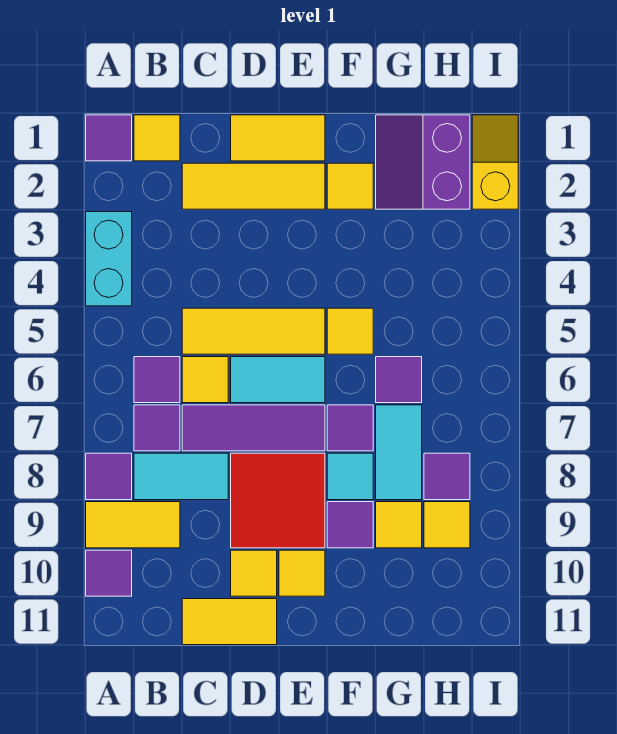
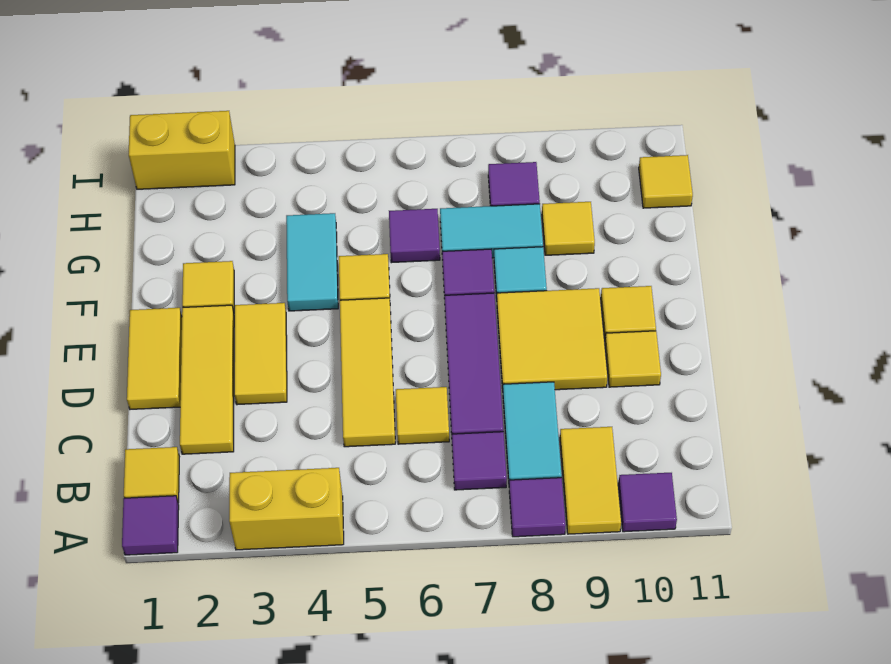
cyan brick A3:A4 level 1 -> yellow brick A3:A4 level 1
purple tile B6 level 1 -> none
yellow tile C11:D11 level 1 -> yellow tile D3:E3 level 1
cyan tile D6:E6 level 1 -> cyan tile F4:G4 level 1
red tile D8:E9 level 1 -> yellow tile D8:E9 level 1
purple tile F9 level 1 -> none
purple slope G1:H2 level 1 top H -> none
yellow tile H9 level 1 -> yellow tile H11 level 1
yellow slope I1:I2 level 1 top 2 -> yellow brick I1:I2 level 1

